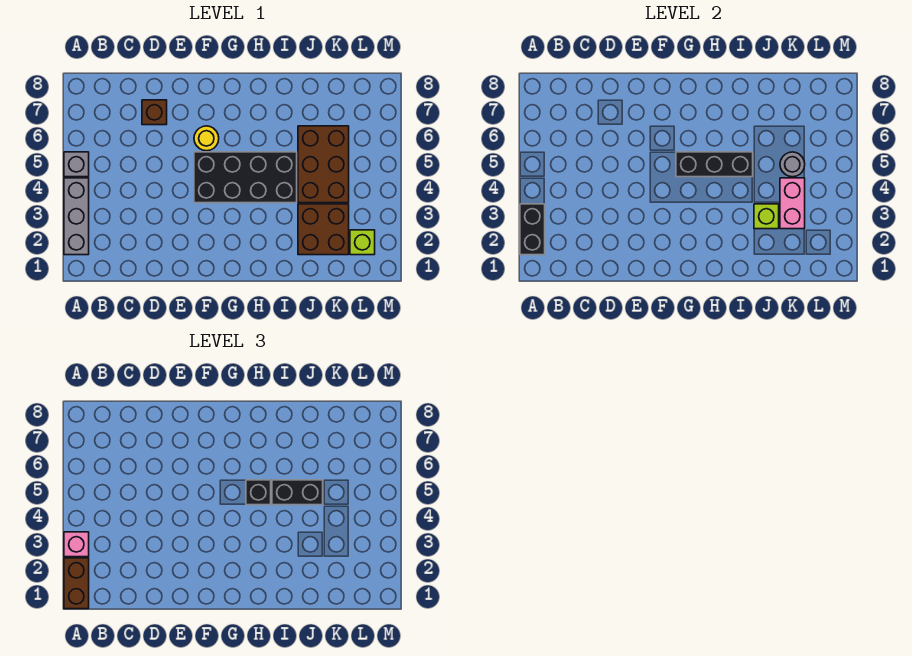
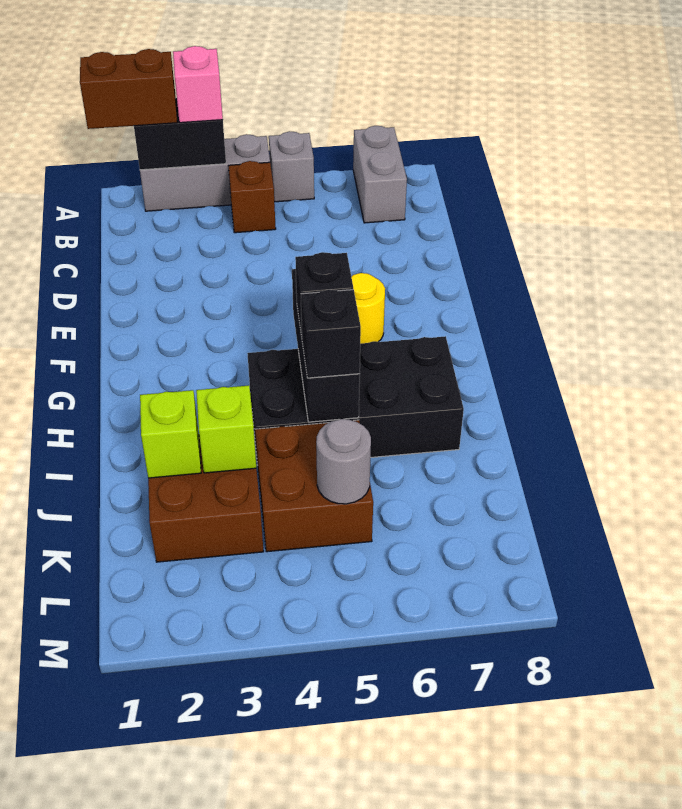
none -> grey brick A7:B7 level 1
brown brick D7 level 1 -> brown brick B4 level 1
black brick F4:I5 level 1 -> black brick H4:I7 level 1
black brick I5:J5 level 3 -> black brick I5 level 3
brown brick J4:K6 level 1 -> brown brick J4:K5 level 1
pink brick K3:K4 level 2 -> none
lime brick L2 level 1 -> lime brick J2 level 2

